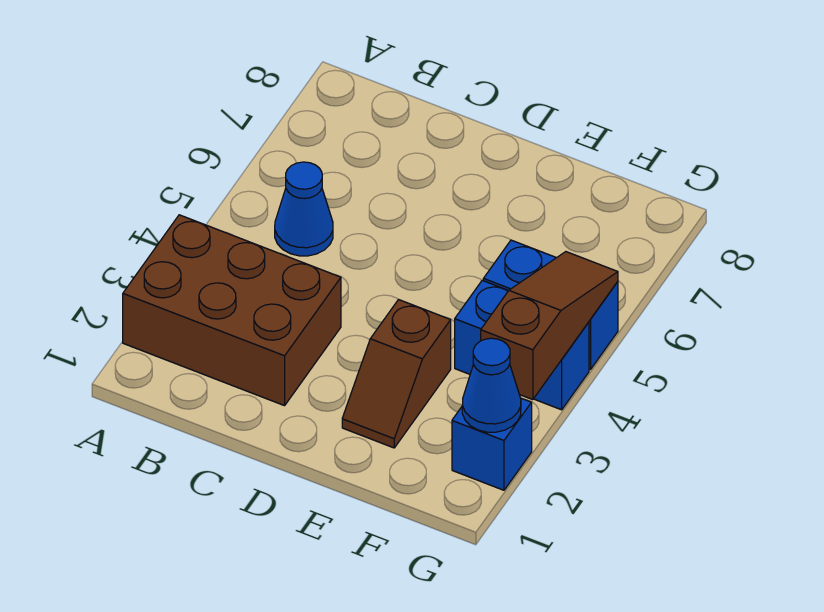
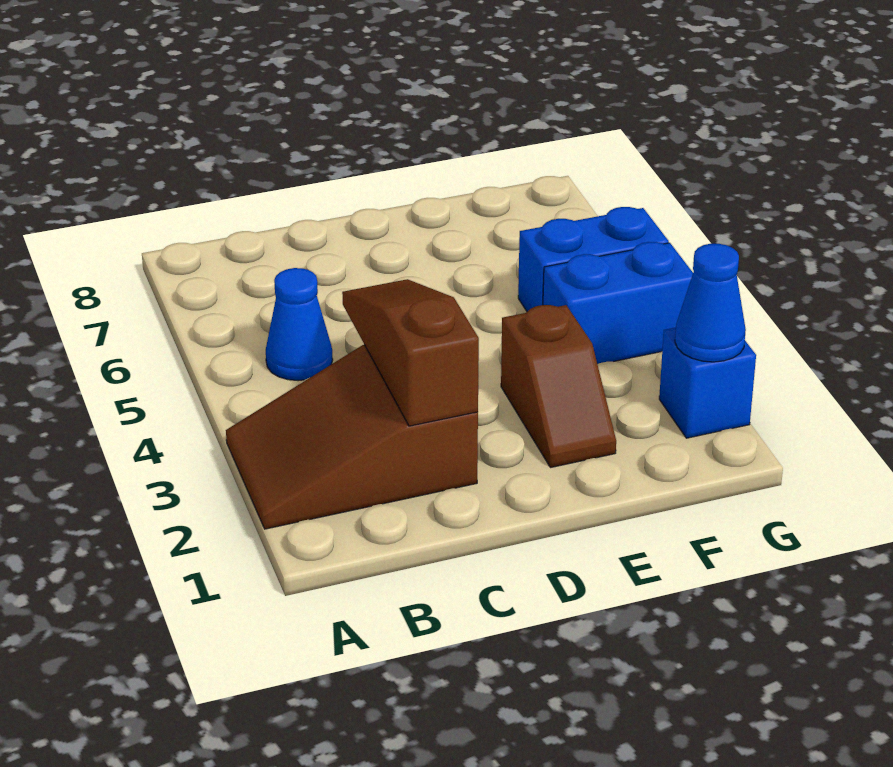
brown brick A2:C3 level 1 -> brown slope A2:C3 level 1 top C
brown slope G3:G5 level 2 top 3 -> brown slope C2:C4 level 2 top 2

